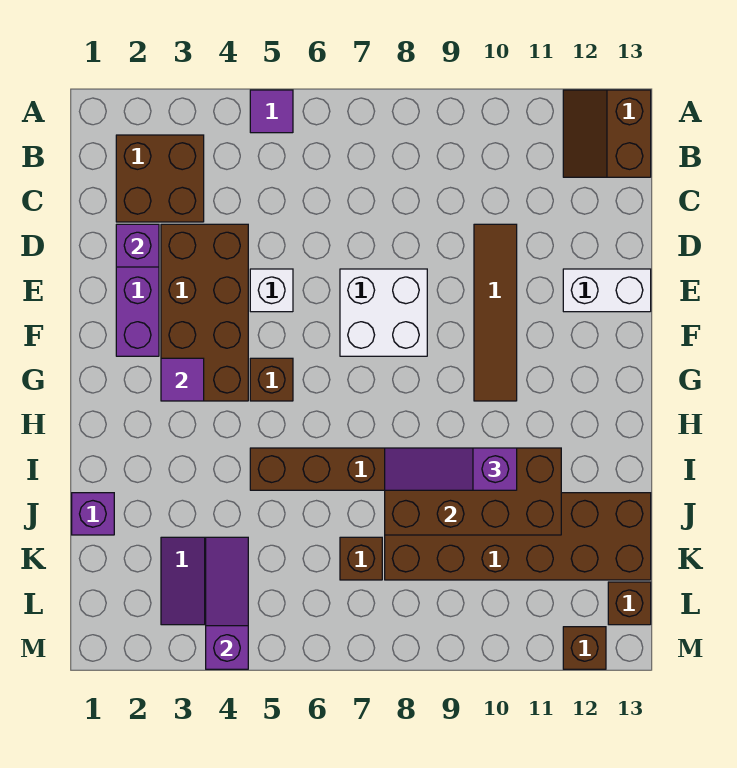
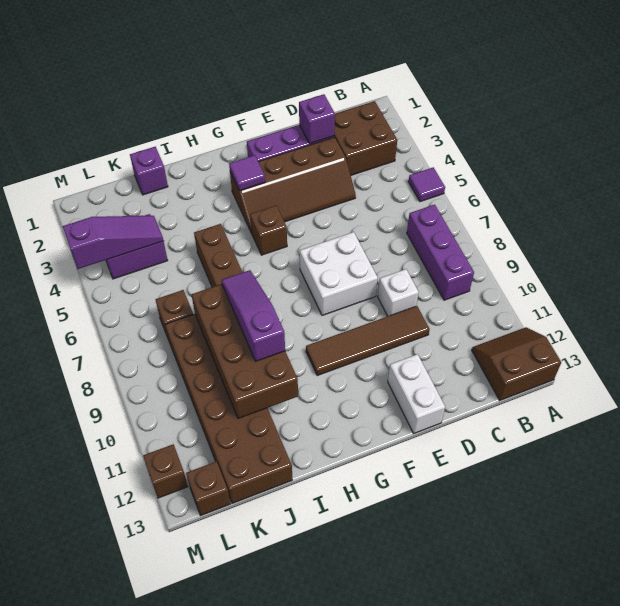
none -> purple brick B7:B9 level 1
brown brick D3:G4 level 1 -> brown slope D3:G4 level 1 top 3
white brick E5 level 1 -> white brick D9 level 1

